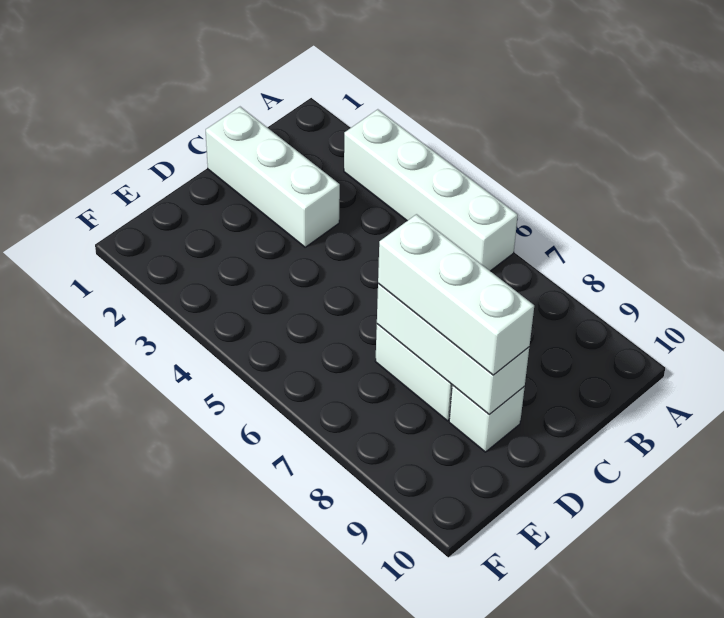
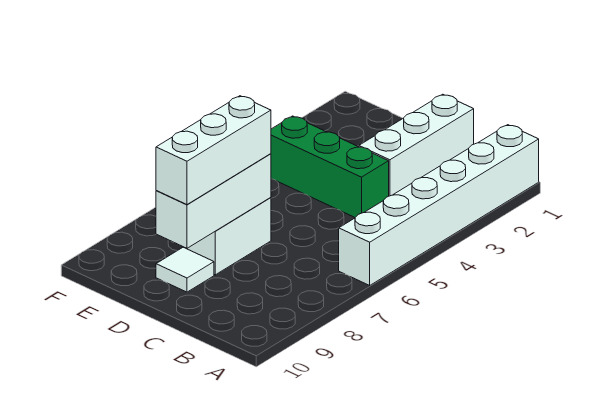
white brick A3:A6 level 1 -> white brick A1:A6 level 1
none -> green brick C4:E4 level 1
white brick D9 level 1 -> white tile D9 level 1

